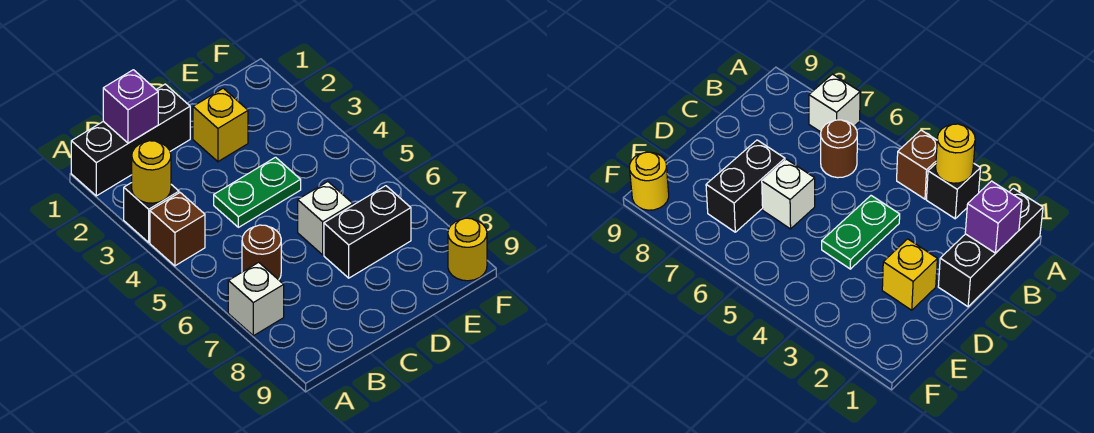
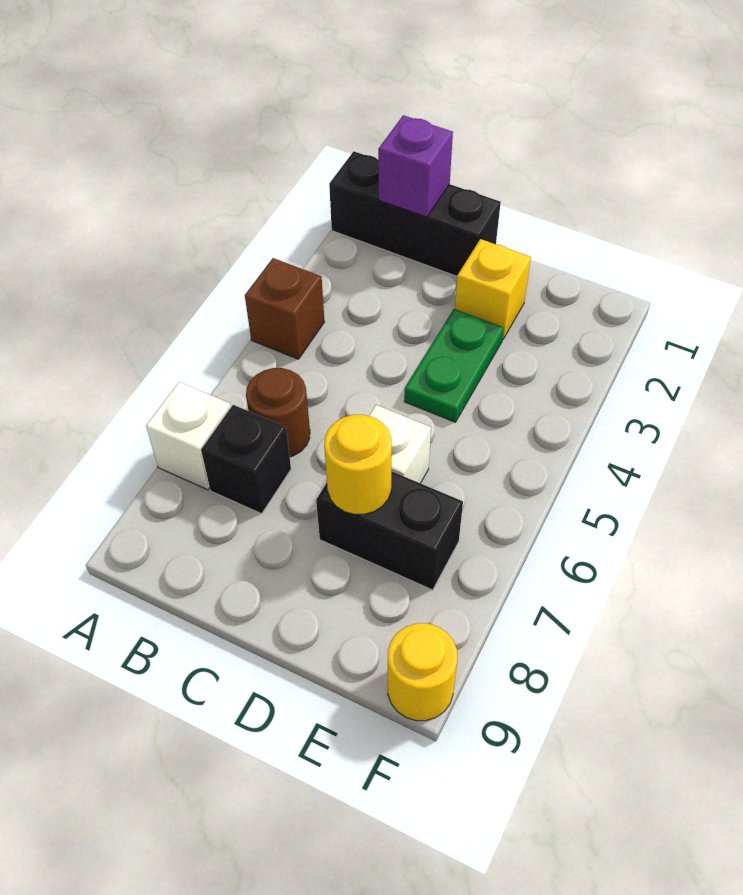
black brick A3 level 1 -> black brick B7 level 1
yellow round brick A3 level 2 -> yellow round brick D7 level 2
green plate C4:D4 level 1 -> green plate D3:D4 level 1

